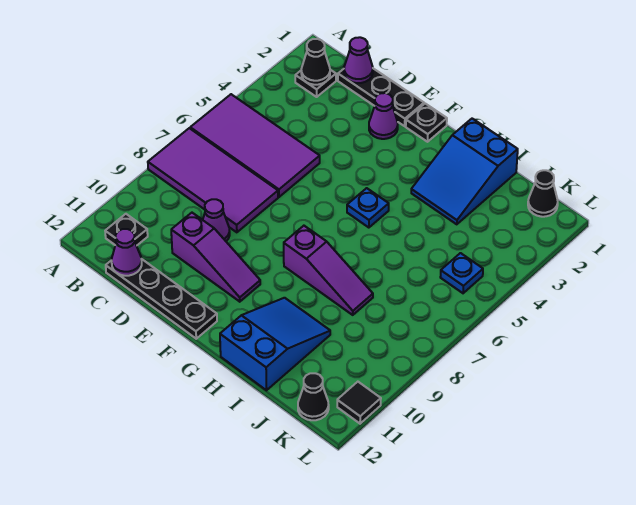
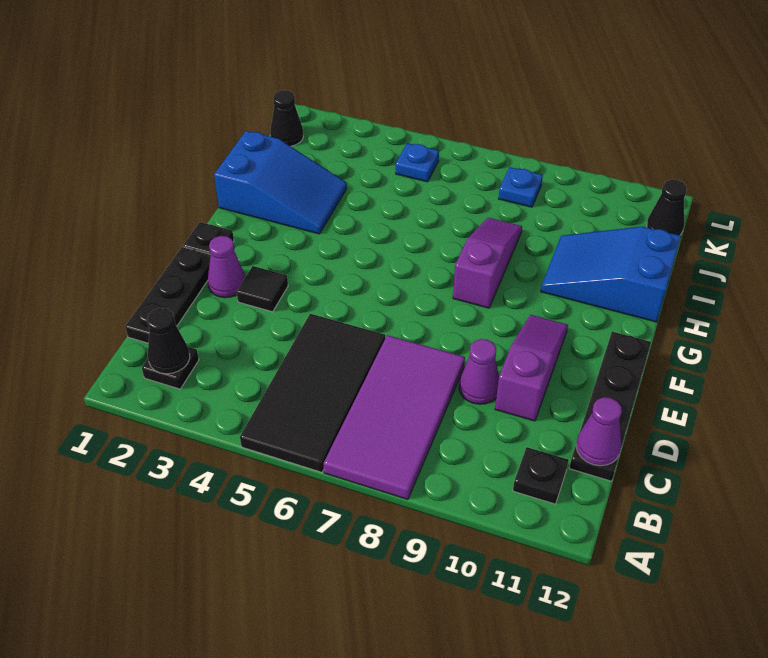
purple tile A5:D6 level 1 -> black tile A5:D6 level 1
purple cone C1 level 2 -> none
blue plate G5 level 1 -> blue plate K8 level 1
black tile L11 level 1 -> black tile E3 level 1

